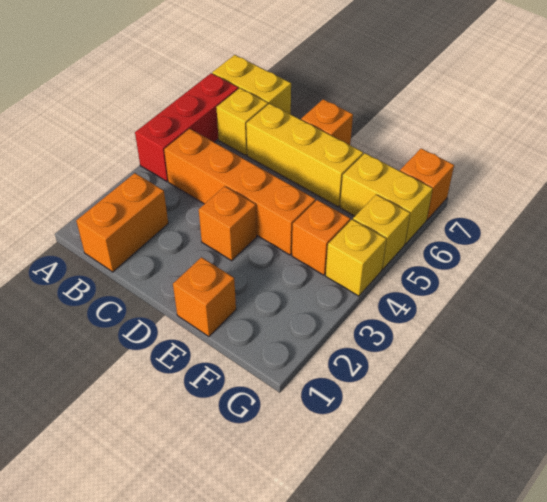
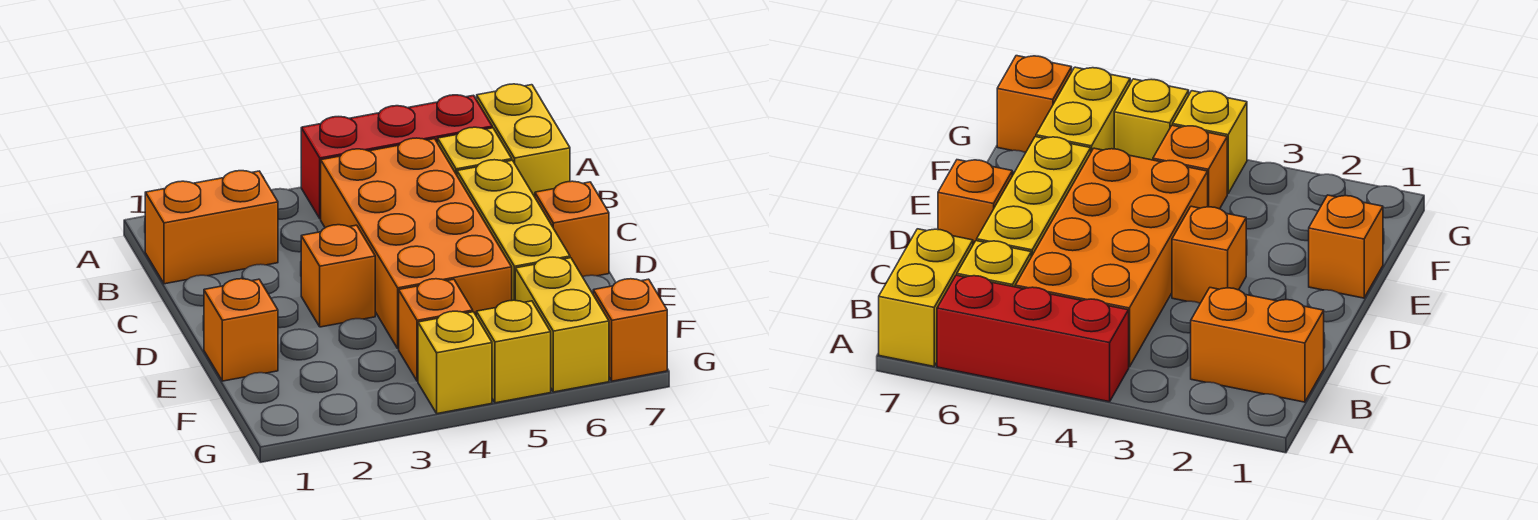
orange brick B4:E4 level 1 -> orange brick B4:E5 level 1

